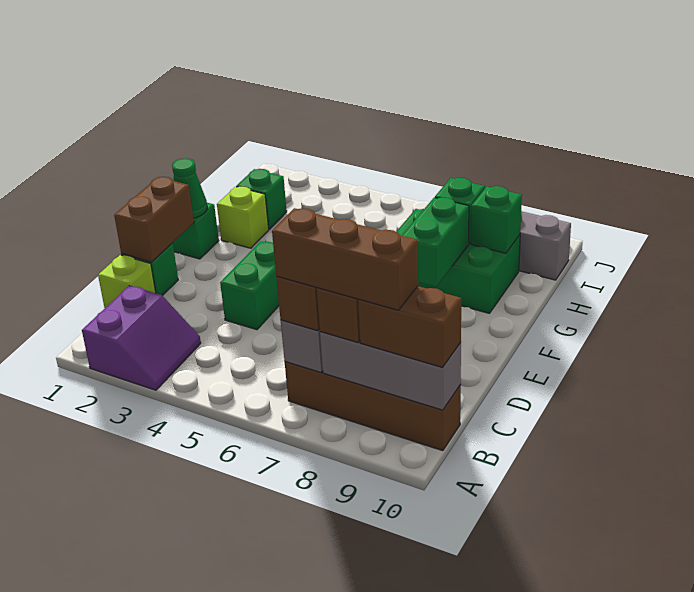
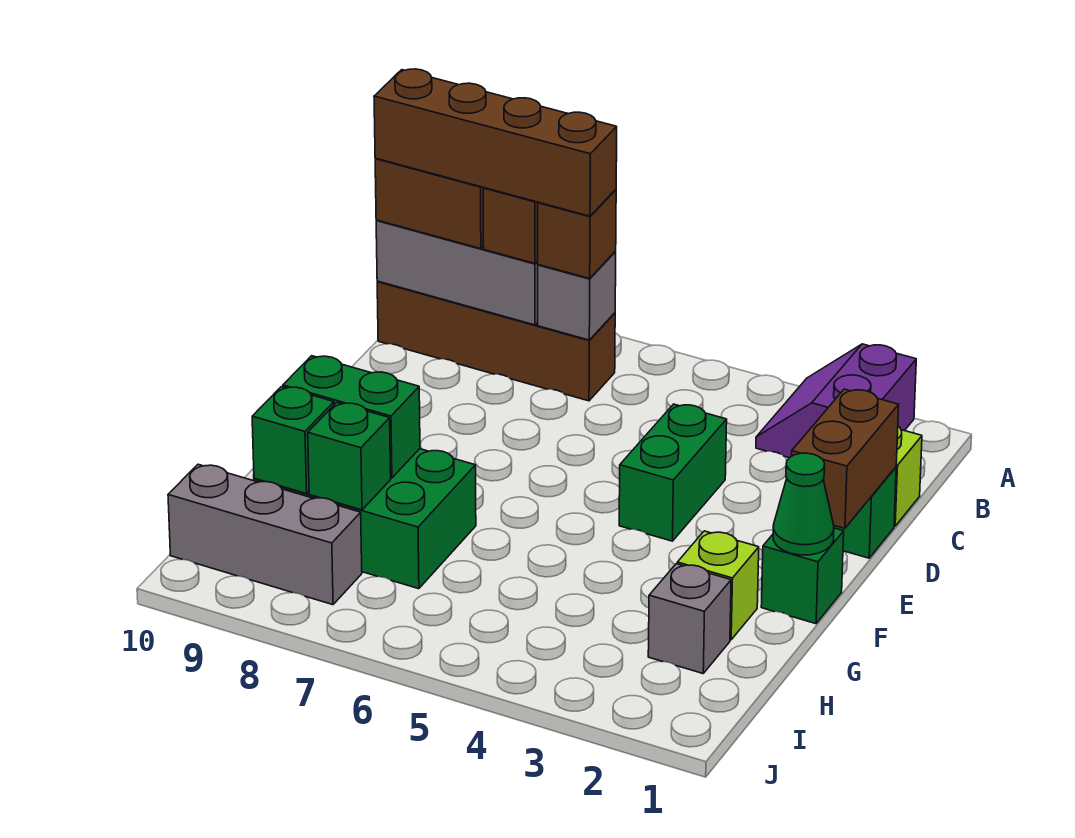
brown brick B7:B9 level 4 -> brown brick B7:B10 level 4
green brick F8:G8 level 2 -> green brick G8:G9 level 2
green brick H2 level 1 -> grey brick H2 level 1

